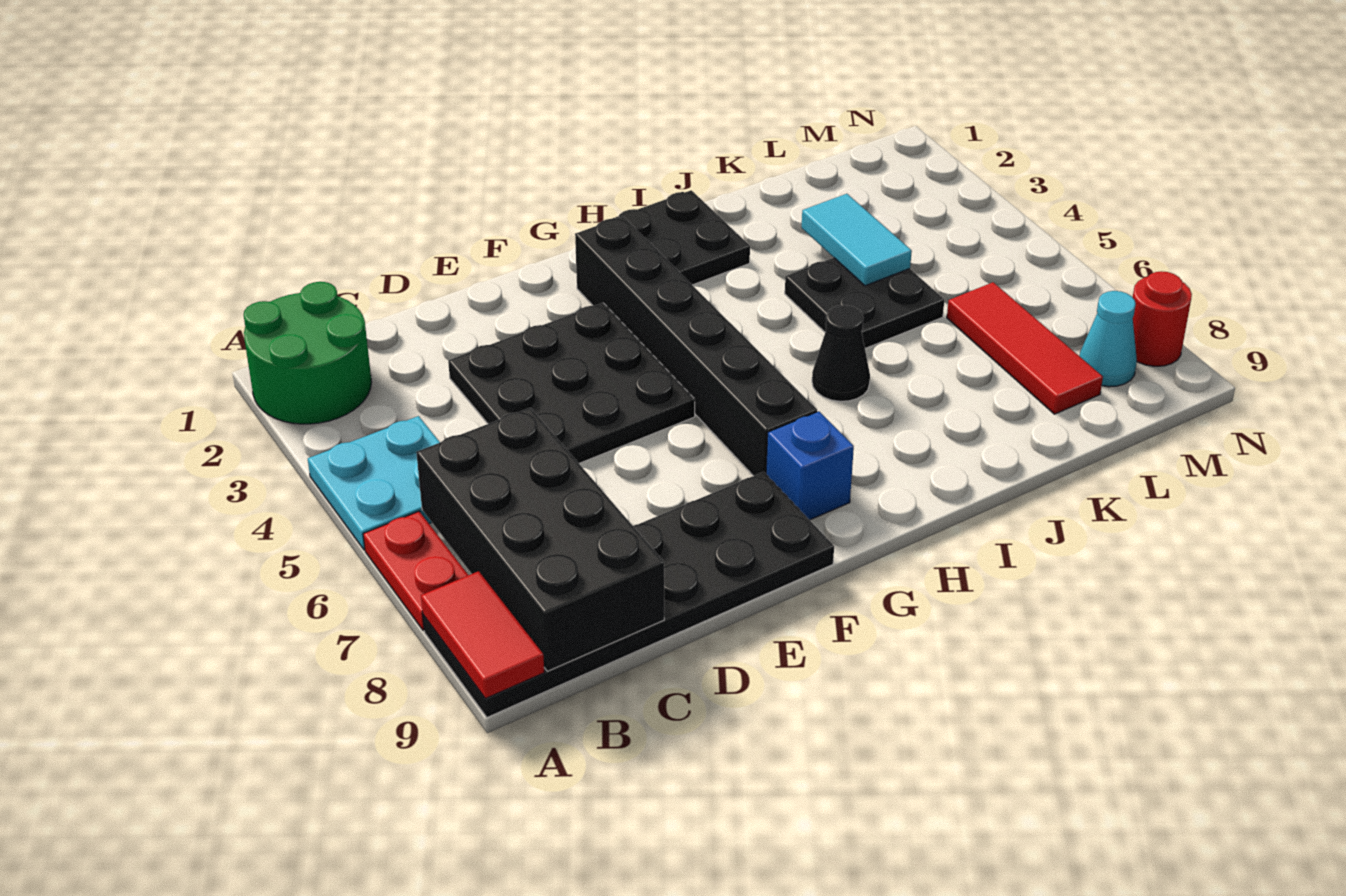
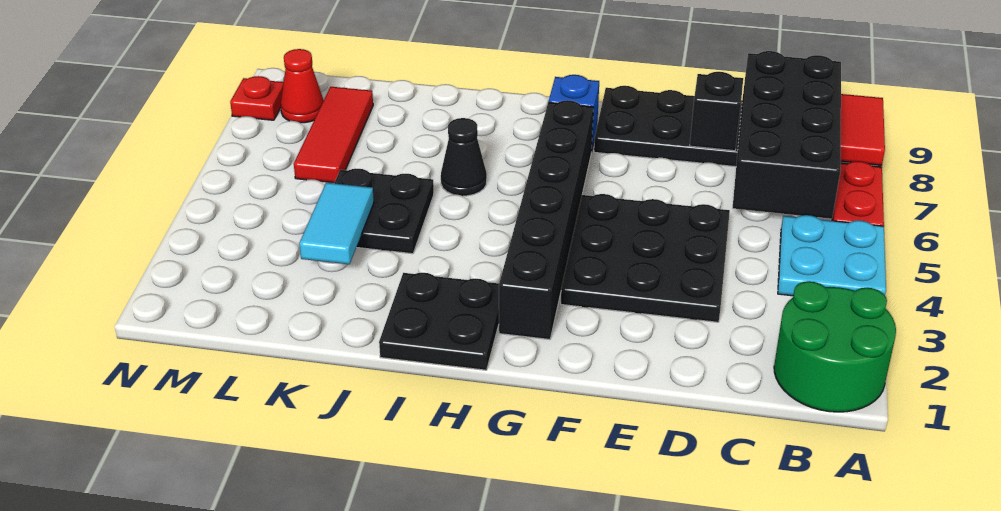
none -> black brick D8 level 2
cyan cone M8 level 1 -> red cone M8 level 1
red round brick N8 level 1 -> red plate N8 level 1

